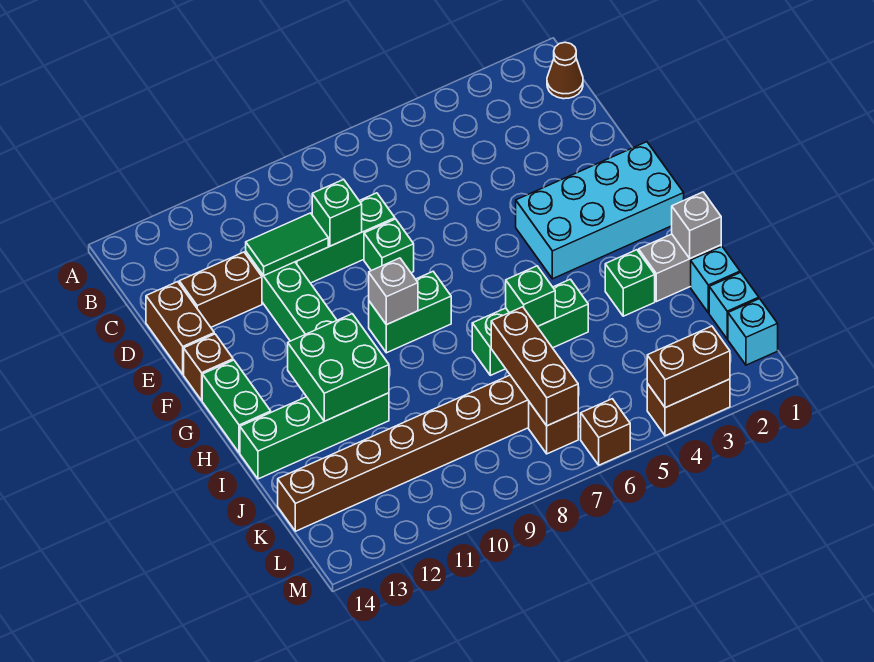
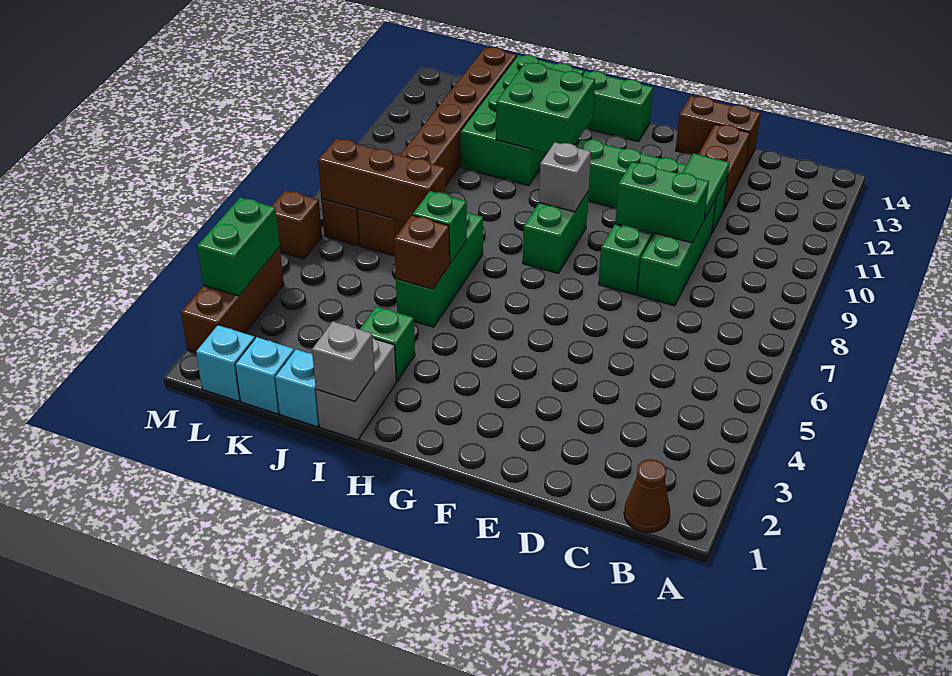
green brick D9 level 2 -> green brick D9:E9 level 2
cyan brick F1:G4 level 1 -> none
brown brick F14 level 1 -> brown brick I5 level 2
green brick I11:I14 level 1 -> green brick I11:J14 level 1
brown brick M3:M4 level 1 -> brown brick M2:M4 level 1
brown brick M3:M4 level 2 -> green brick M3:M4 level 2

